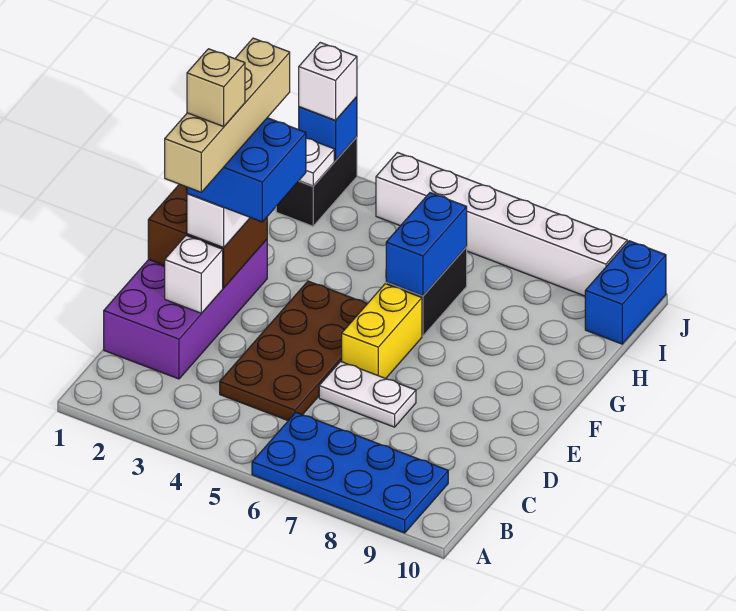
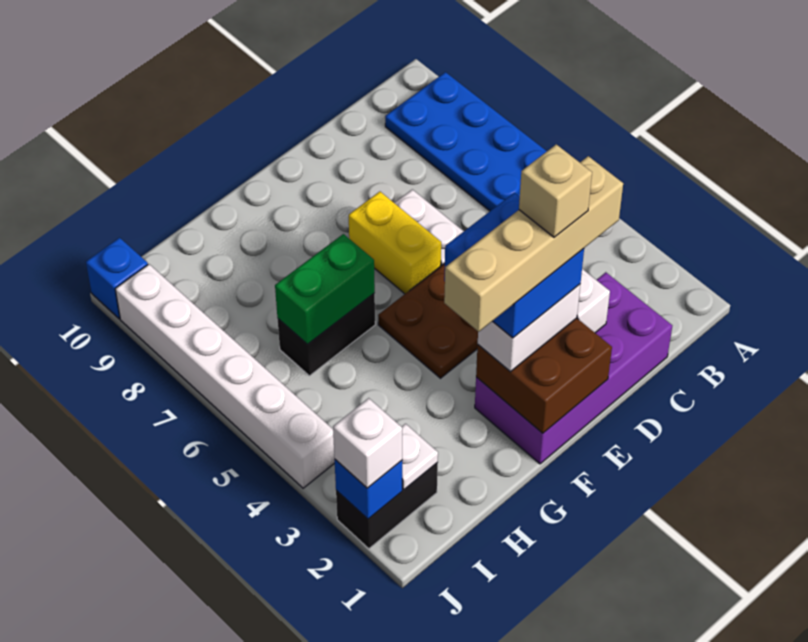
yellow brick E6:F6 level 1 -> yellow brick E6:E7 level 1
blue brick G6:H6 level 2 -> green brick G6:H6 level 2
blue brick I10:J10 level 1 -> blue brick J10 level 1

